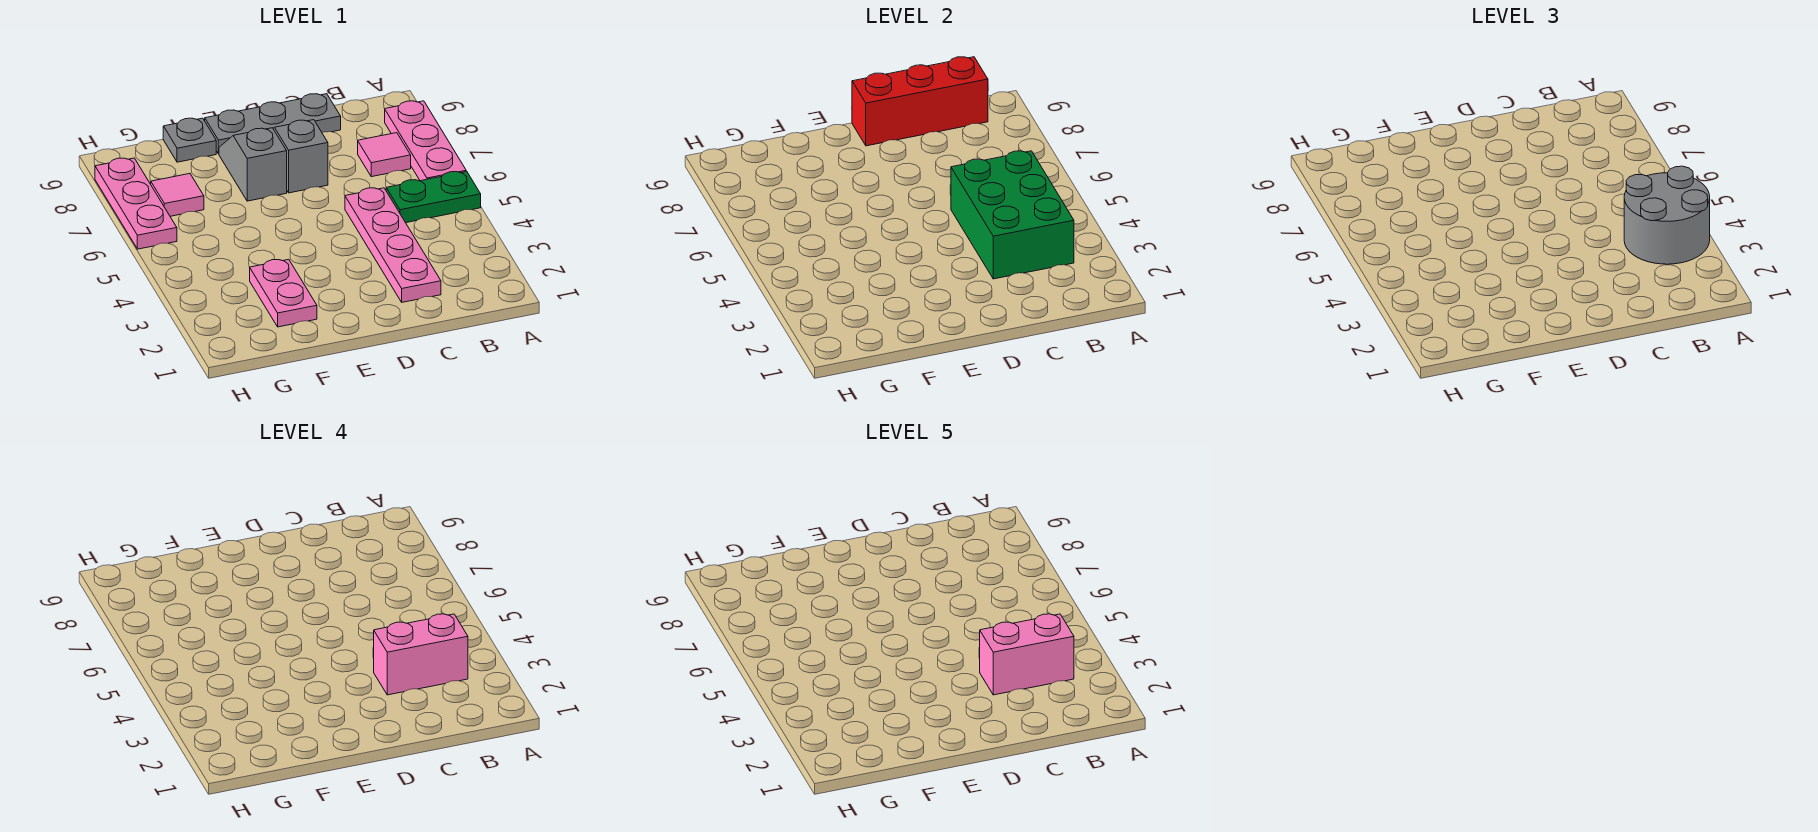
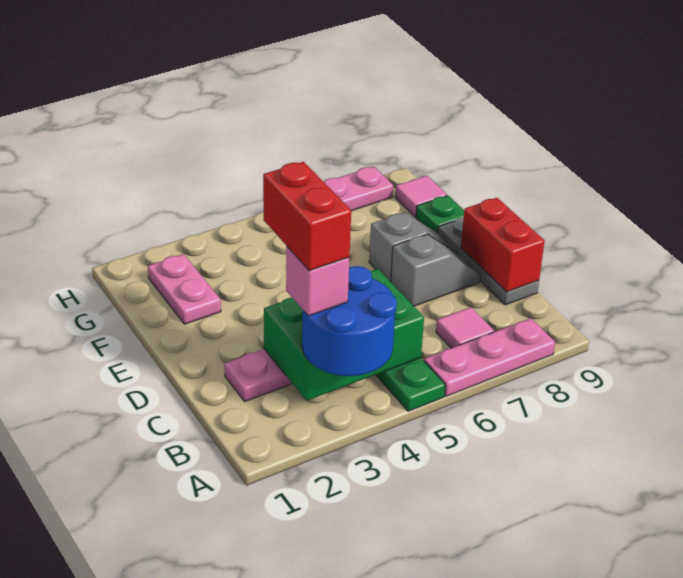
grey round brick A3:B4 level 3 -> blue round brick A3:B4 level 3
pink brick B3:C3 level 4 -> pink brick B3 level 4
pink brick B3:C3 level 5 -> red brick B3:C3 level 5
red brick B9:D9 level 2 -> red brick C9:D9 level 2
pink plate F2:F3 level 1 -> pink plate F2:G2 level 1
grey plate F9 level 1 -> green plate F9 level 1
pink tile G7 level 1 -> pink tile G9 level 1

